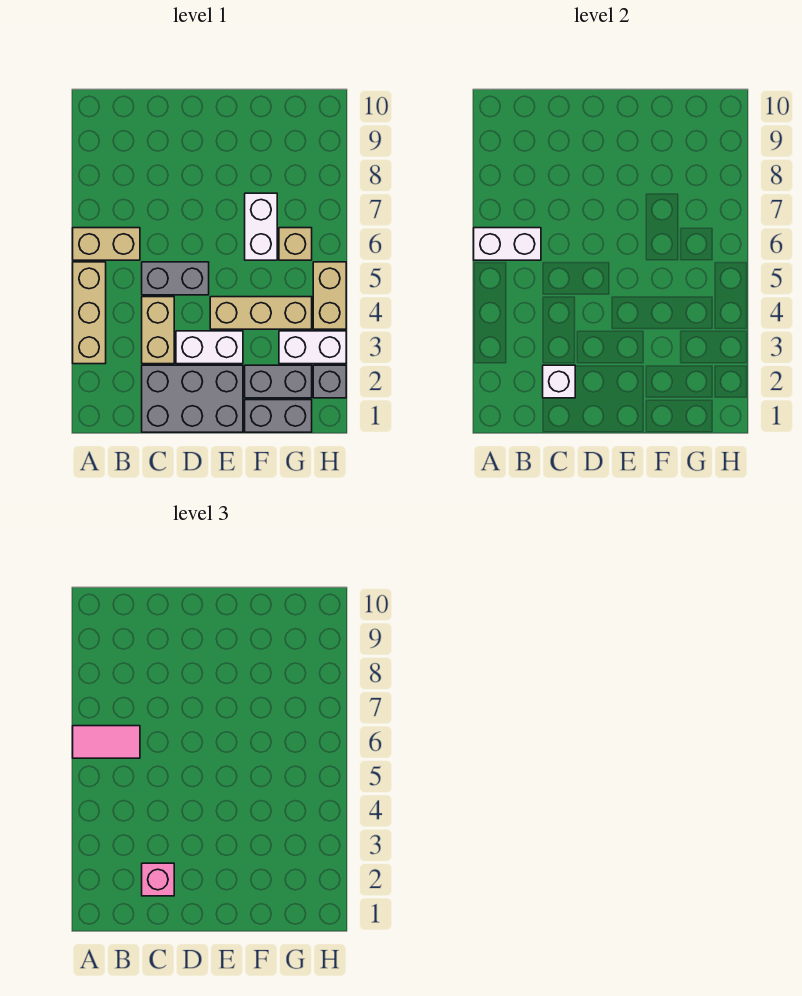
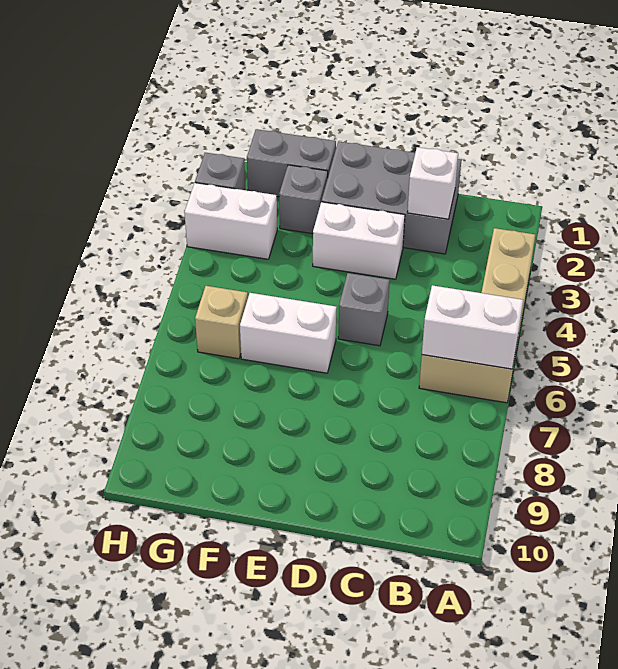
pink tile A6:B6 level 3 -> none
pink brick C2 level 3 -> none
tan brick C3:C4 level 1 -> none
grey brick C5:D5 level 1 -> grey brick D5 level 1
tan brick E4:G4 level 1 -> none
grey brick F2:G2 level 1 -> grey brick F2 level 1
white brick F6:F7 level 1 -> white brick E6:F6 level 1
tan brick H4:H5 level 1 -> none

